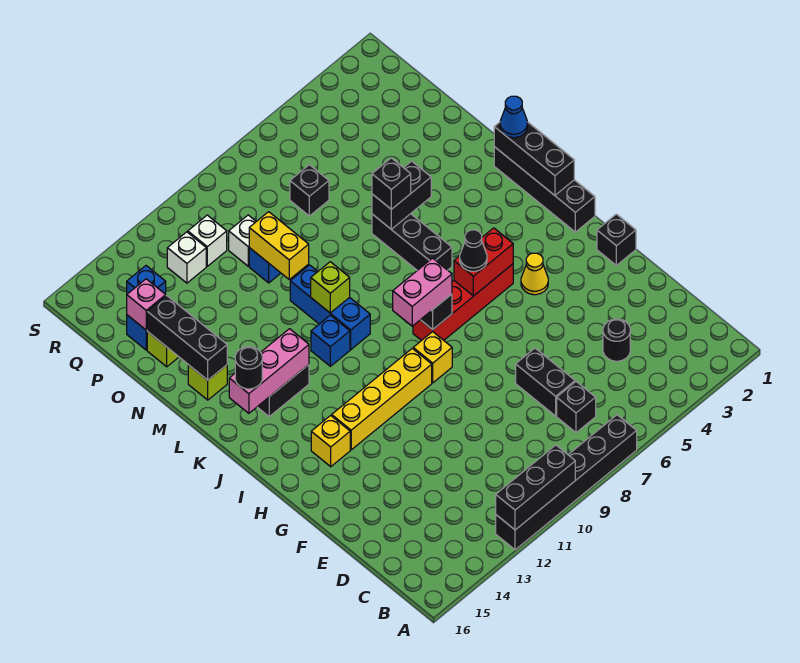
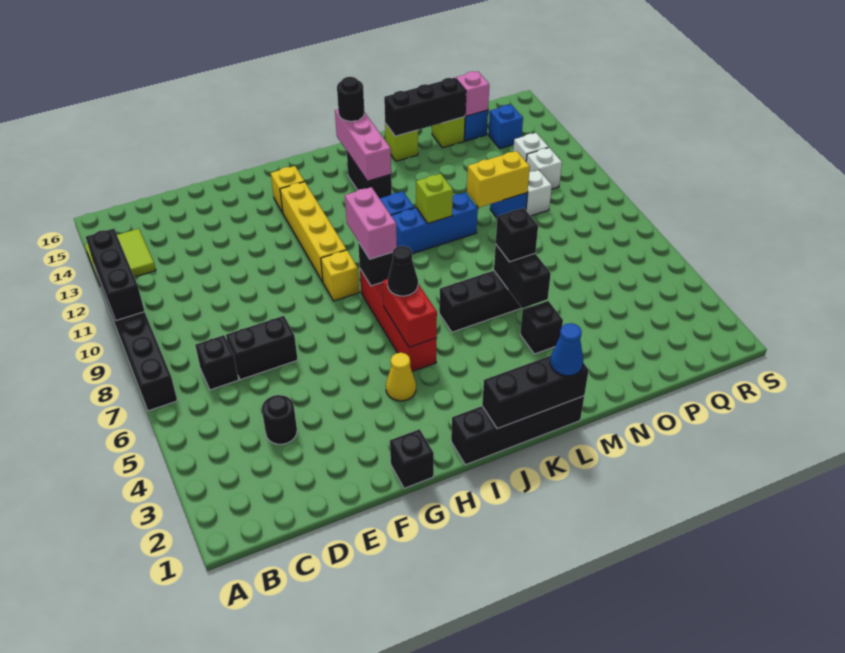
none -> lime tile A13:B14 level 1
black brick P7 level 1 -> black brick M4 level 1

